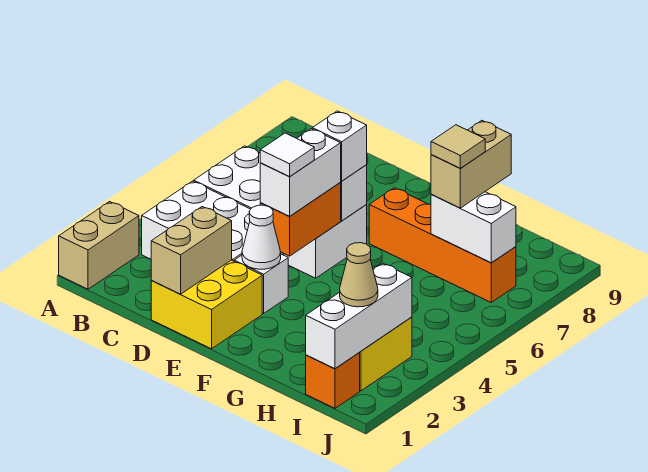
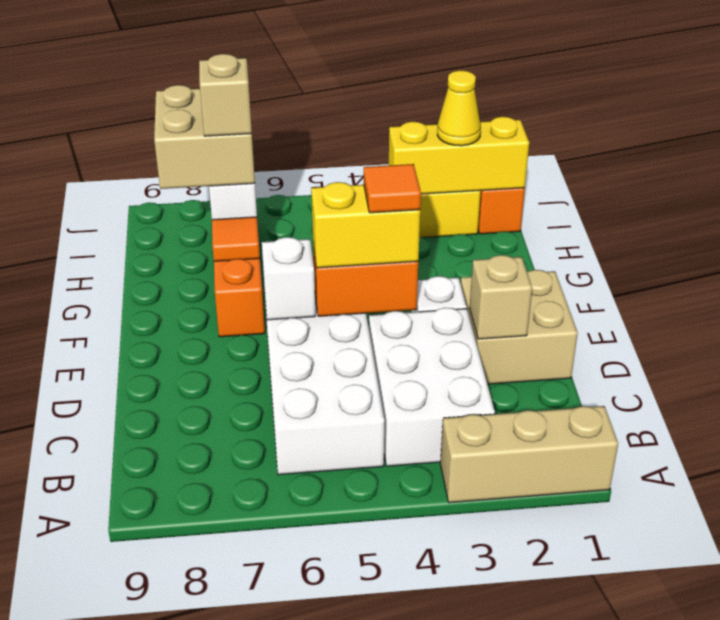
tan brick A1:A2 level 1 -> tan brick A1:A3 level 1
yellow brick D1:E2 level 1 -> tan brick D1:E2 level 1
tan brick D1:D2 level 2 -> tan brick D2 level 2
white cone E3 level 2 -> none
white brick E4:E5 level 3 -> yellow brick E4:E5 level 3
white tile E4 level 4 -> orange tile E4 level 4
white brick E6 level 3 -> none
none -> orange tile G7 level 2
tan brick H7:H8 level 3 -> tan brick H7:I8 level 3
tan tile H7 level 4 -> tan brick H7 level 4
white brick I1:I3 level 2 -> yellow brick I1:I3 level 2
tan cone I2 level 3 -> yellow cone I2 level 3

